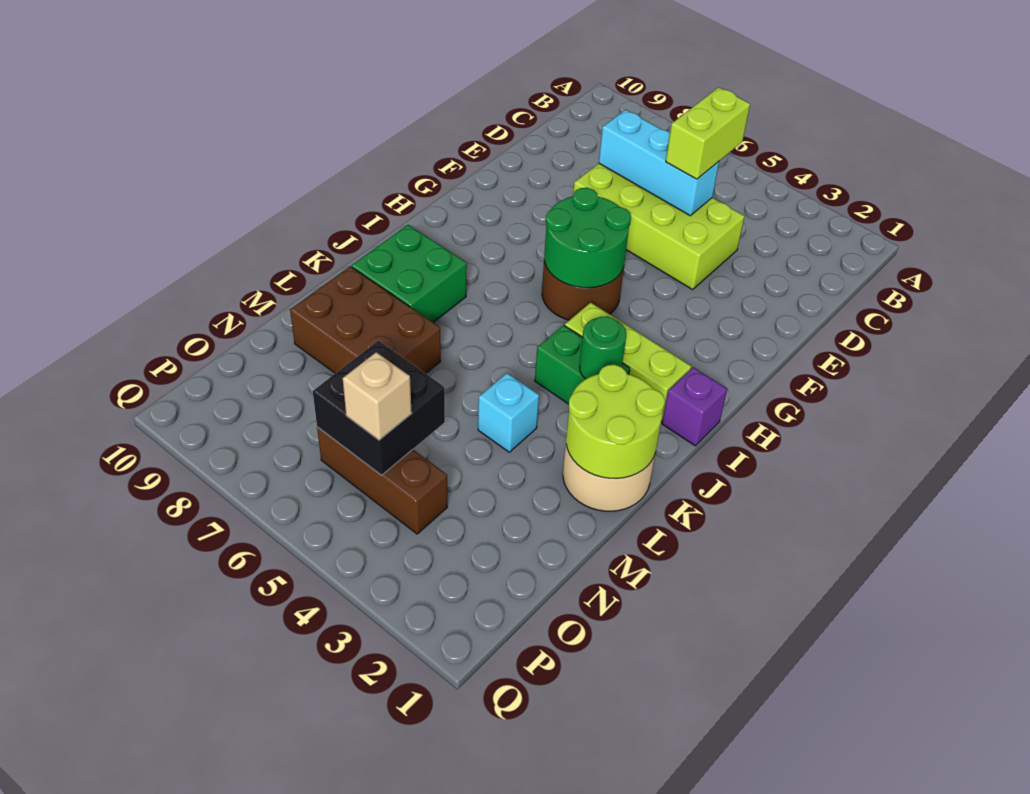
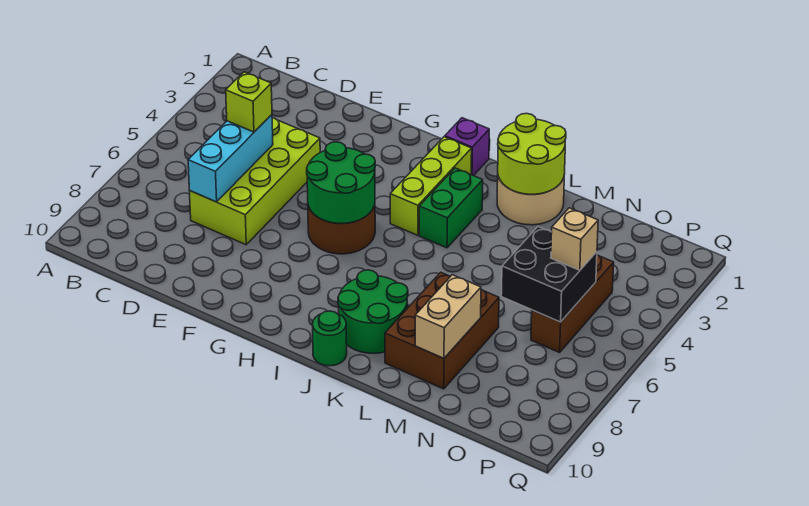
lime brick C5:D5 level 3 -> lime brick D5 level 3
green round brick J3 level 2 -> green round brick J10 level 1
green brick J8:K9 level 1 -> green round brick J8:K9 level 1
cyan brick L4 level 1 -> none
none -> tan brick M8:M9 level 2

